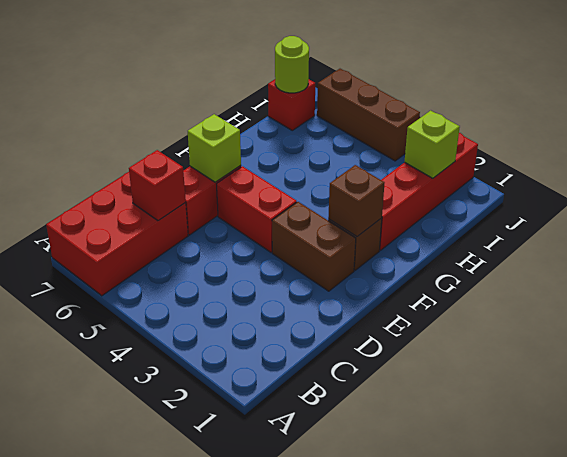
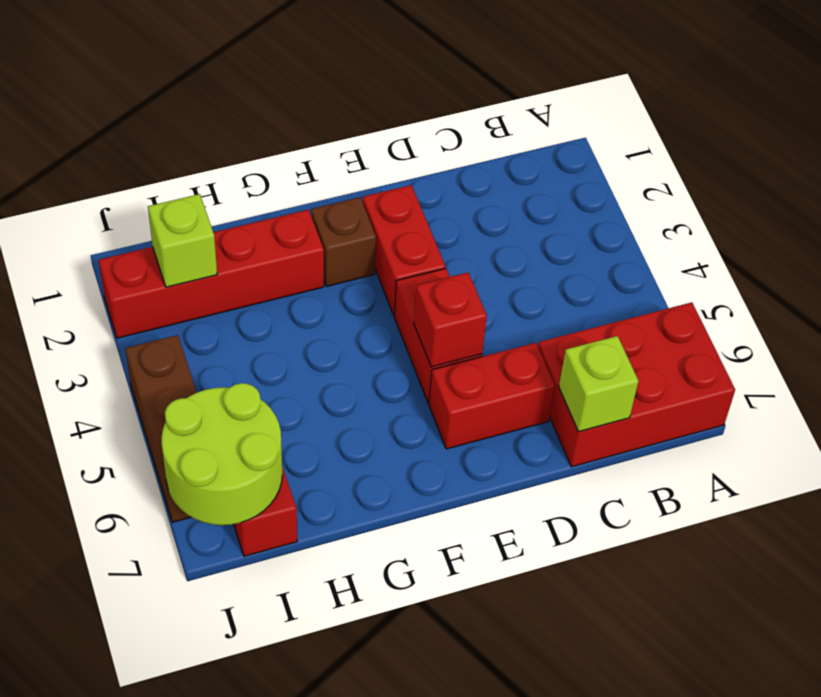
red brick C6 level 2 -> red brick E5 level 2
brown brick E2:E3 level 1 -> red brick E2:E3 level 1
lime brick E6 level 2 -> lime brick C7 level 2
brown brick F2 level 2 -> none
lime round brick I7 level 2 -> lime round brick I6:J7 level 2

